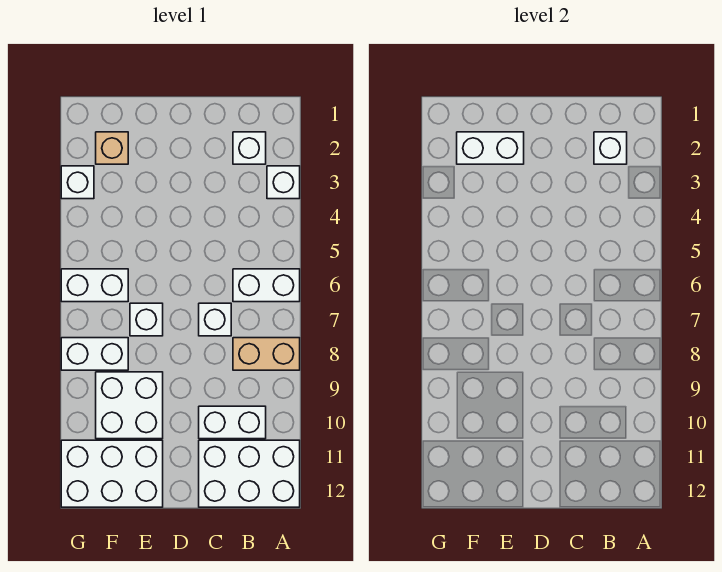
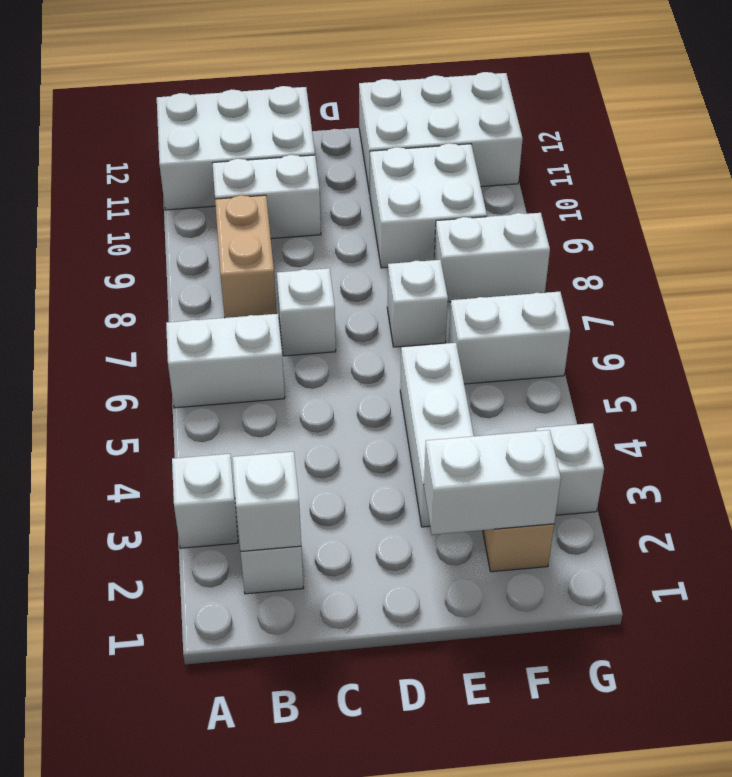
tan brick A8:B8 level 1 -> tan brick B8:B9 level 1
none -> white brick E3:E5 level 1

